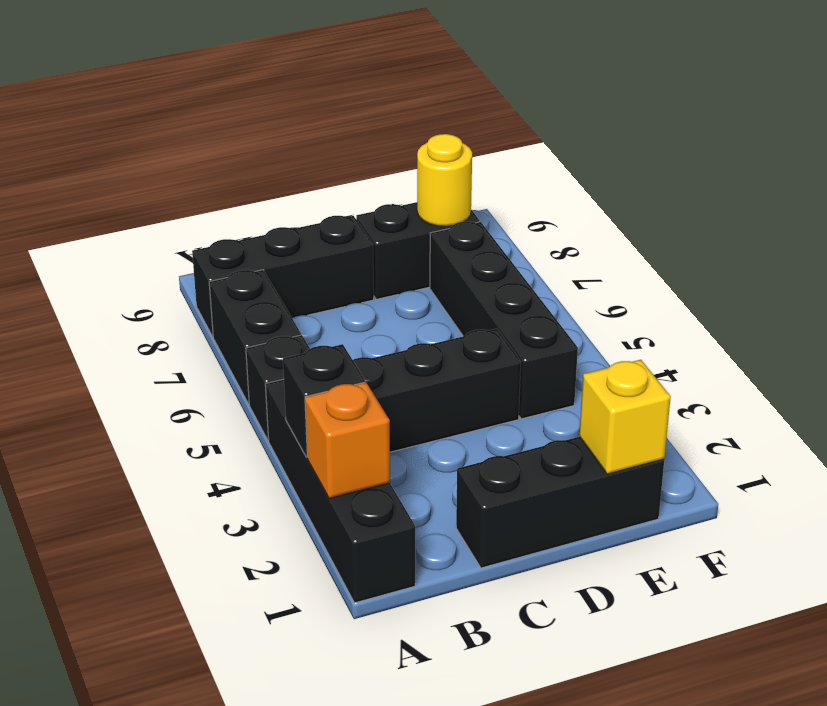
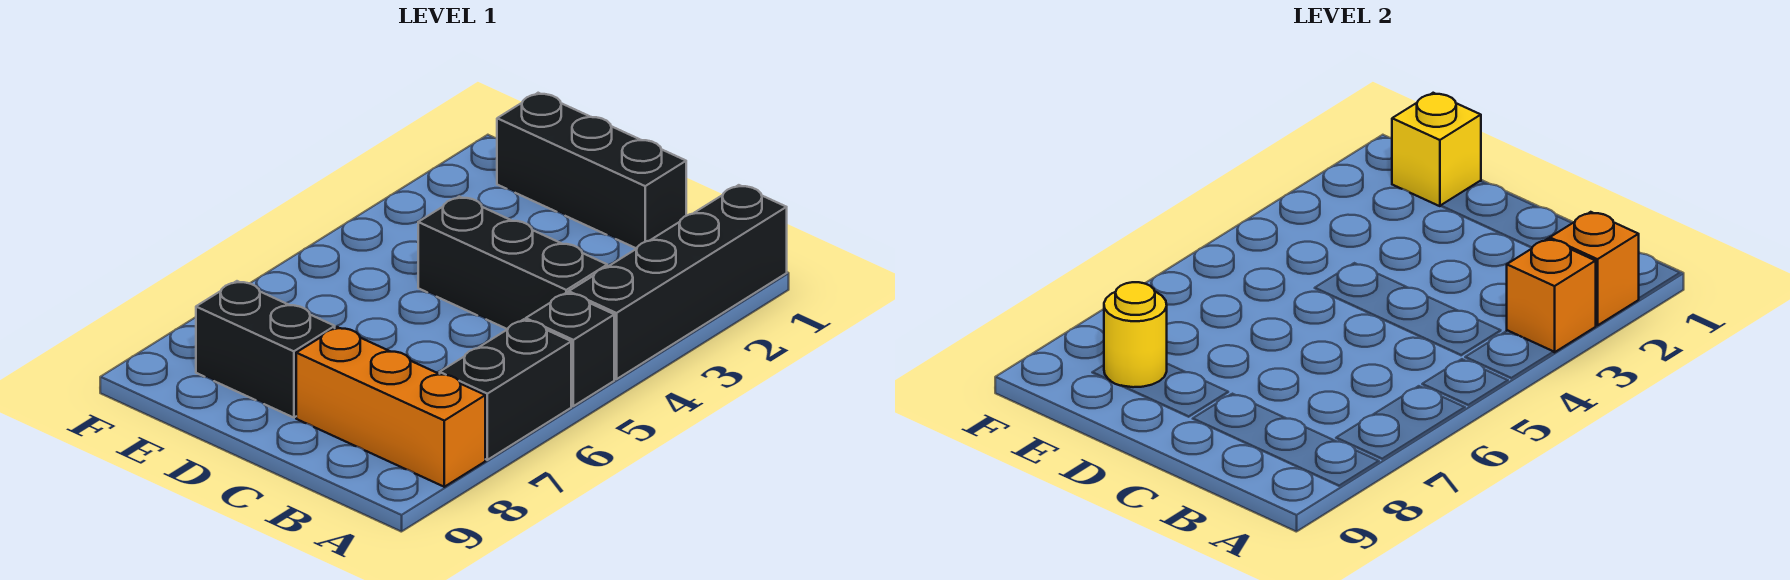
black brick A3 level 2 -> orange brick A3 level 2
black brick A8:C8 level 1 -> orange brick A8:C8 level 1
black brick E4:E7 level 1 -> none

